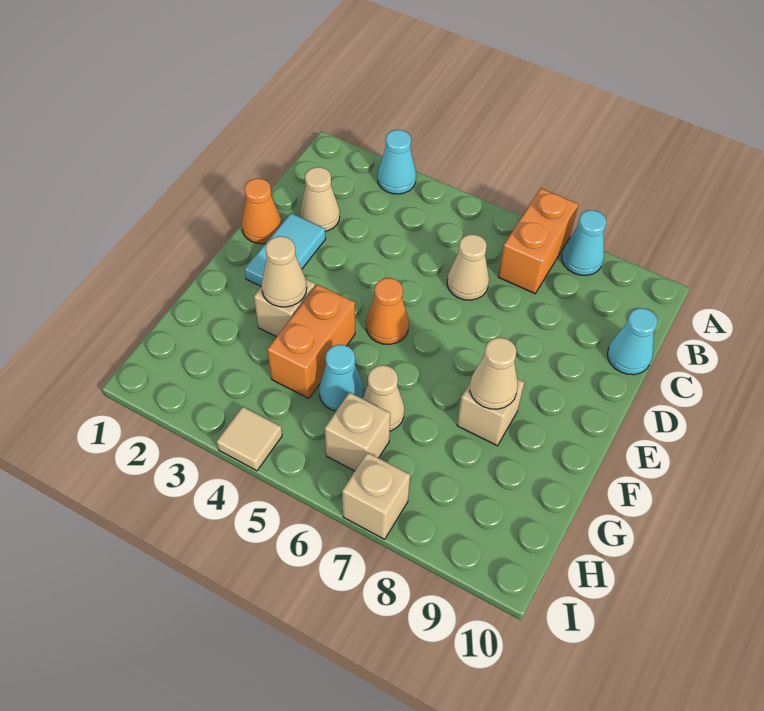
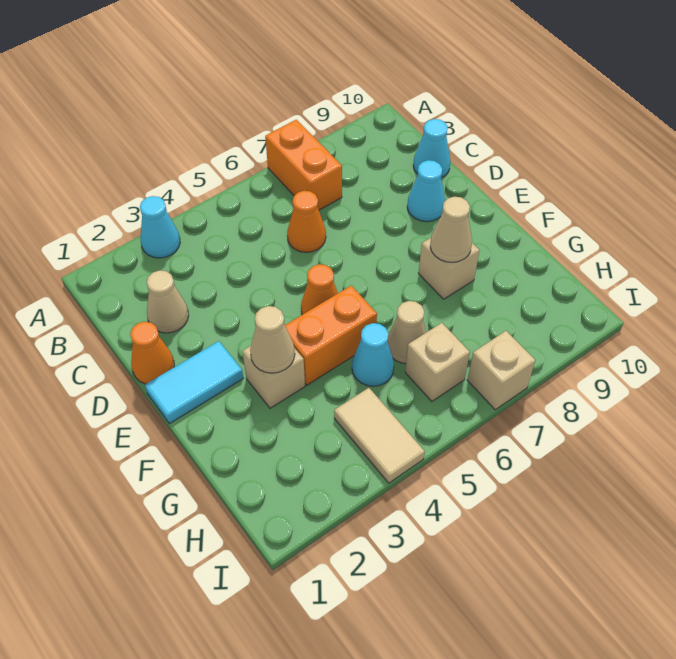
cyan cone A8 level 1 -> cyan cone D9 level 1
tan cone C6 level 1 -> orange cone C6 level 1
cyan tile D2:E2 level 1 -> cyan tile E1:E2 level 1
orange brick F4:G4 level 1 -> orange brick F4:F5 level 1
tan tile I4 level 1 -> tan tile H4:I4 level 1

